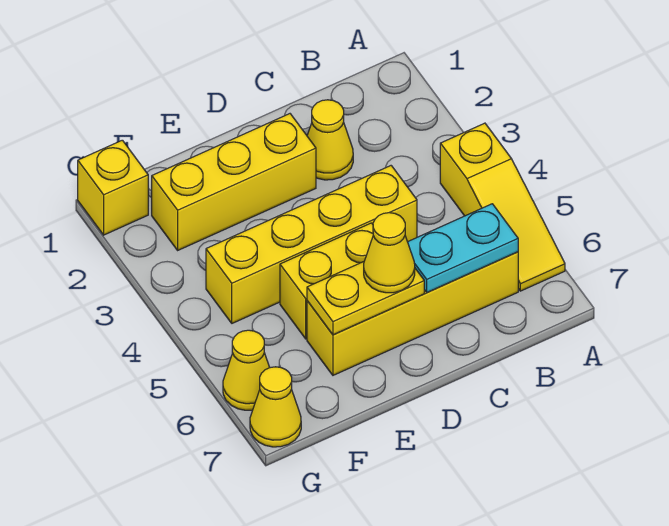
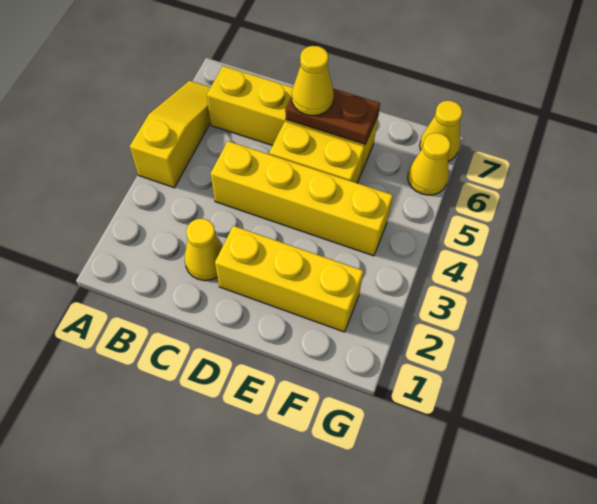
cyan plate B6:C6 level 2 -> none
yellow plate D6:E6 level 2 -> brown plate D6:E6 level 2
yellow brick G1 level 1 -> none

